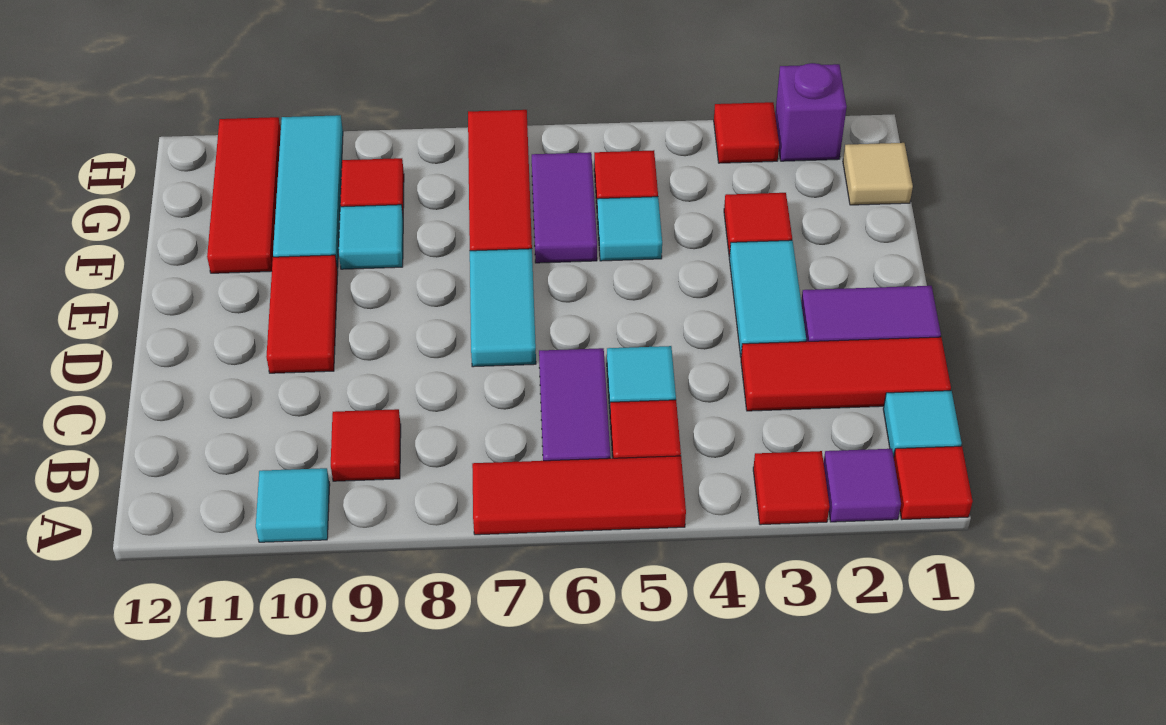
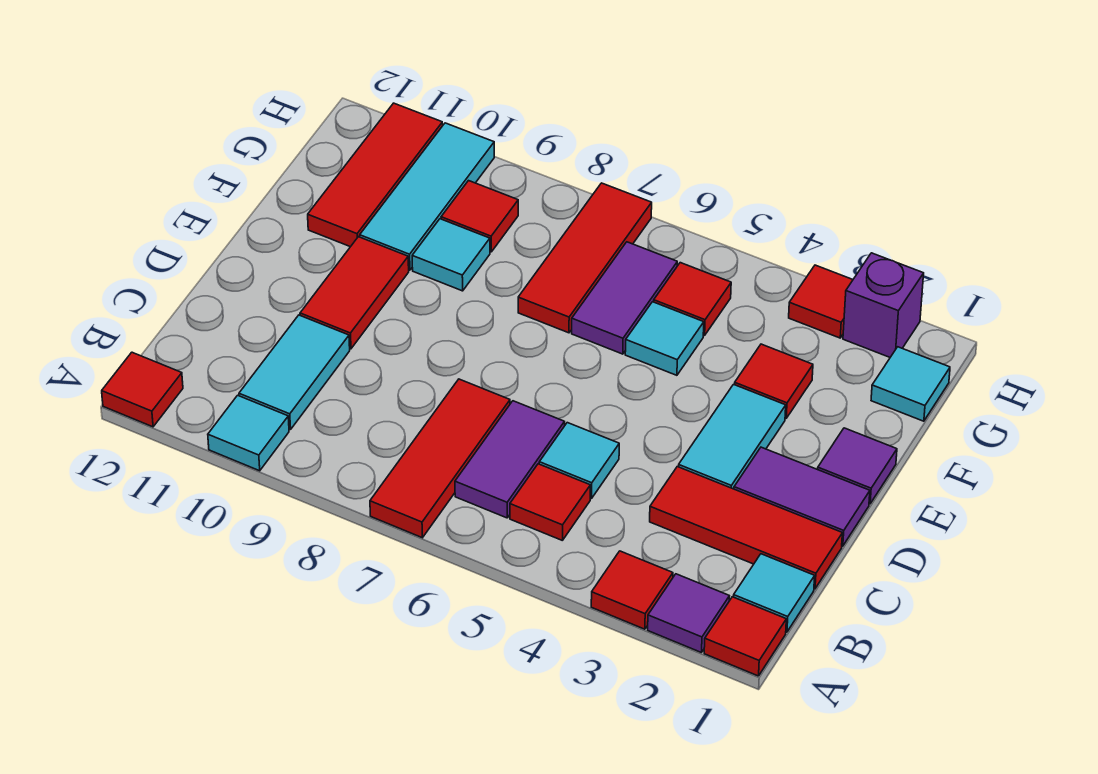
red tile A5:A7 level 1 -> red tile A7:C7 level 1
red tile B9 level 1 -> red tile A12 level 1
cyan tile D7:E7 level 1 -> cyan tile B10:C10 level 1
none -> purple tile E1 level 1
tan tile G1 level 1 -> cyan tile G1 level 1

